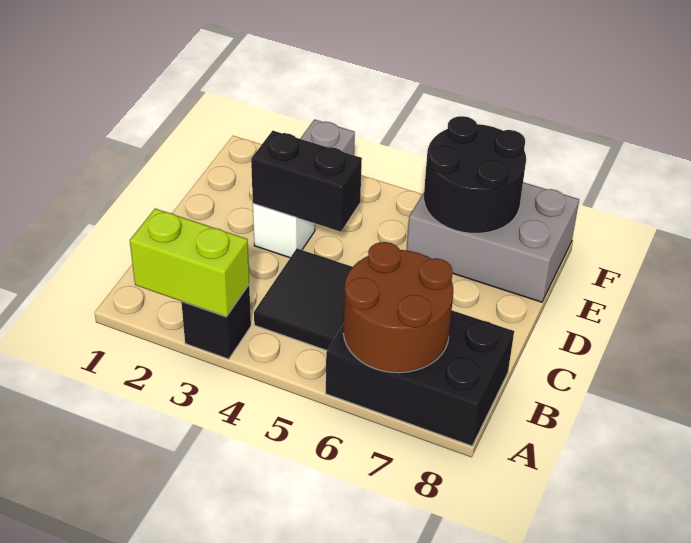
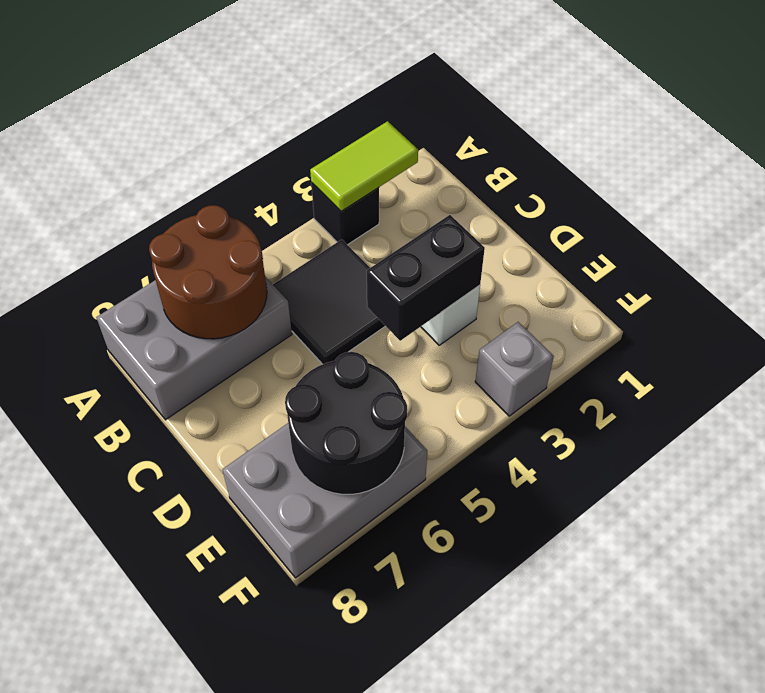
lime brick A2:A3 level 2 -> lime tile A2:A3 level 2
black brick A6:B8 level 1 -> grey brick A6:B8 level 1

